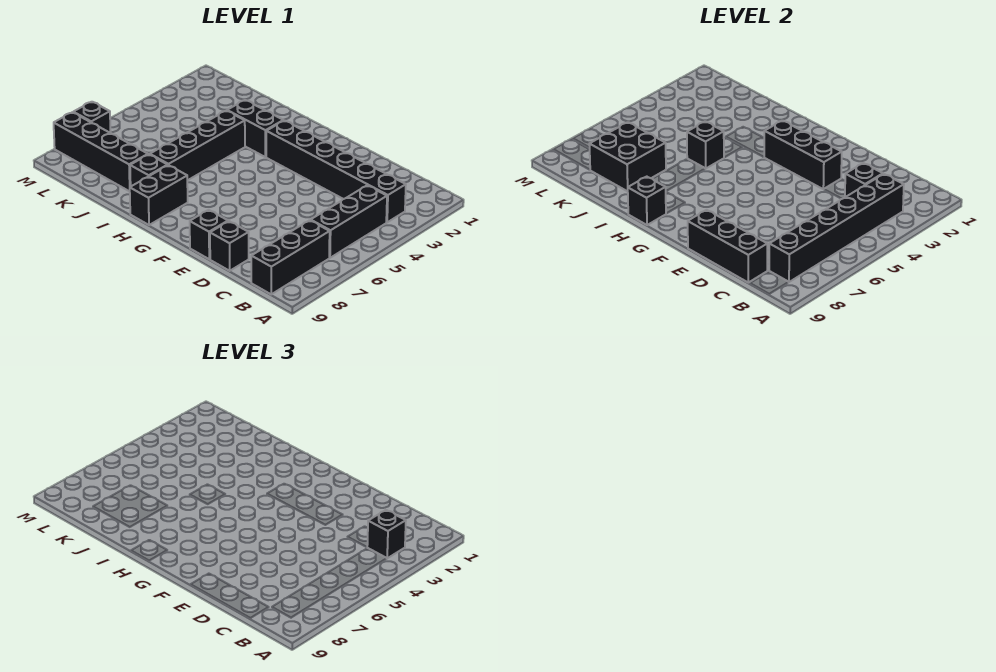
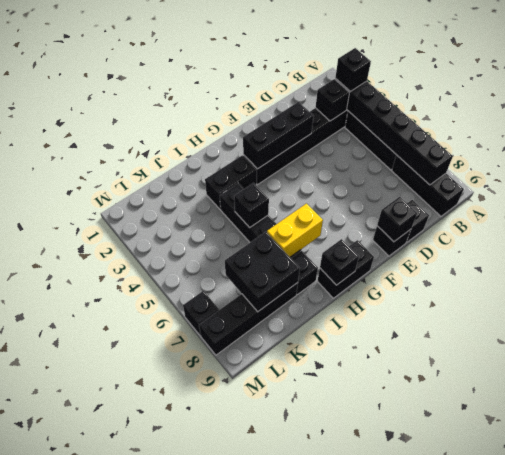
black brick C9:E9 level 2 -> black brick E9 level 2
none -> yellow brick H7:I7 level 2
black brick H8:H9 level 1 -> black brick G9:H9 level 1

